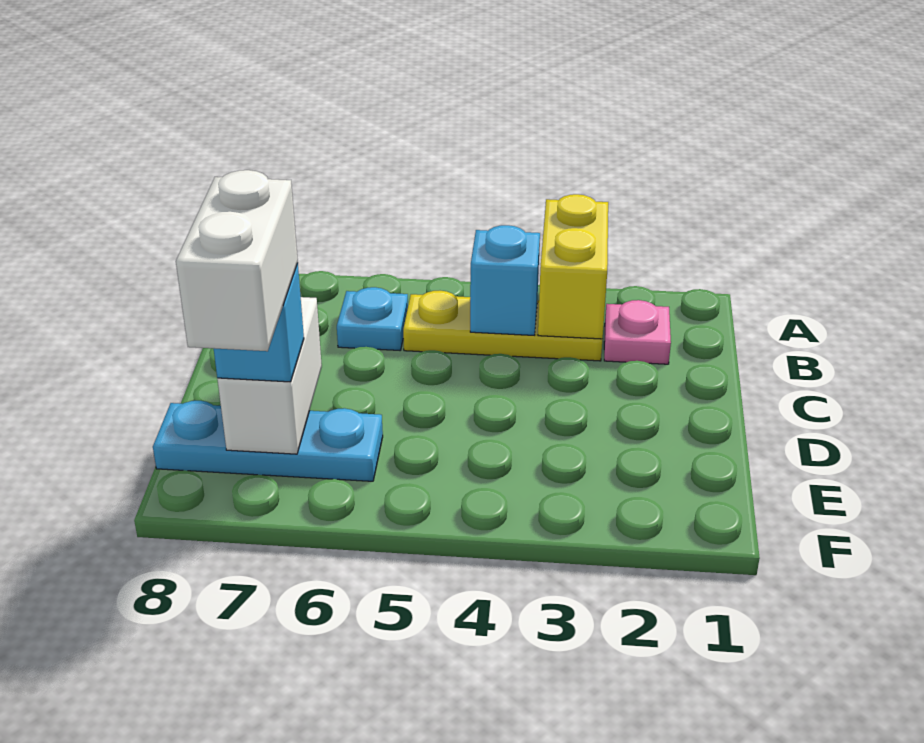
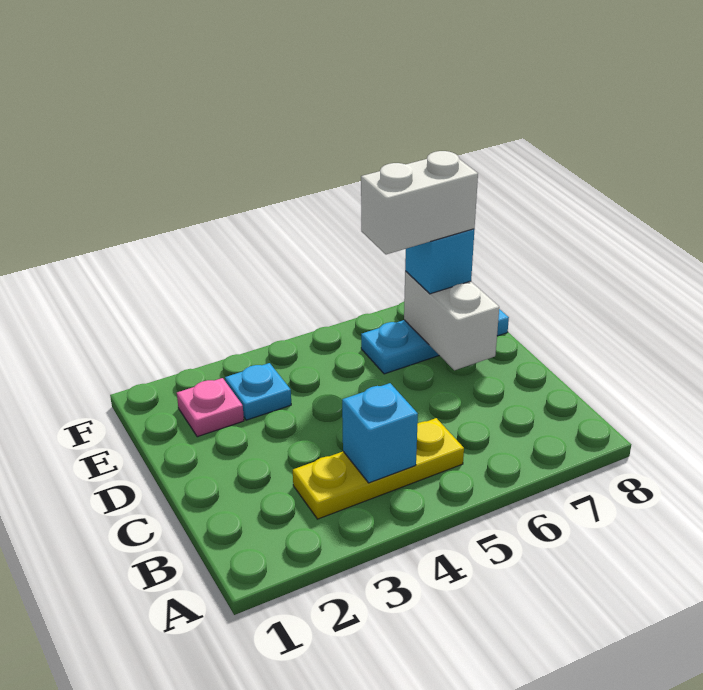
yellow brick A3:B3 level 2 -> none
pink plate B2 level 1 -> pink plate E2 level 1
cyan plate B6 level 1 -> cyan plate E3 level 1
white brick E7:F7 level 4 -> white brick E6:E7 level 4

